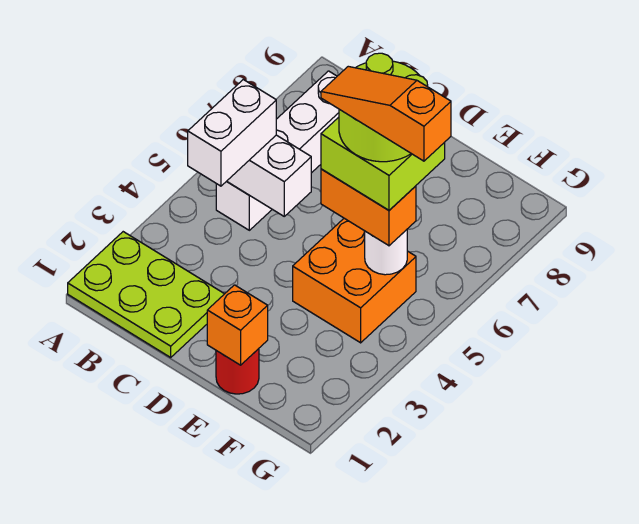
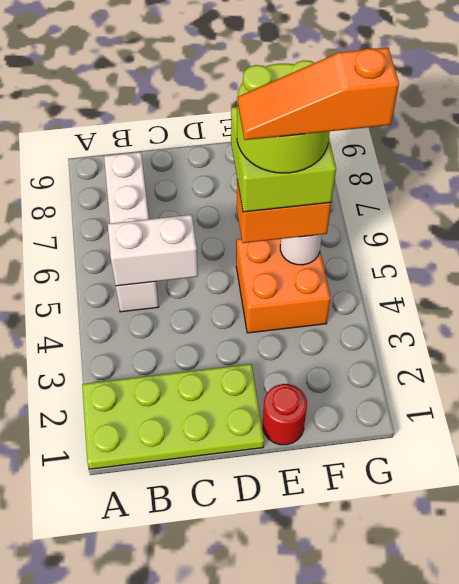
lime plate A1:C2 level 1 -> lime plate A1:D2 level 1
white brick B4:B5 level 3 -> none
orange brick E1 level 2 -> none

